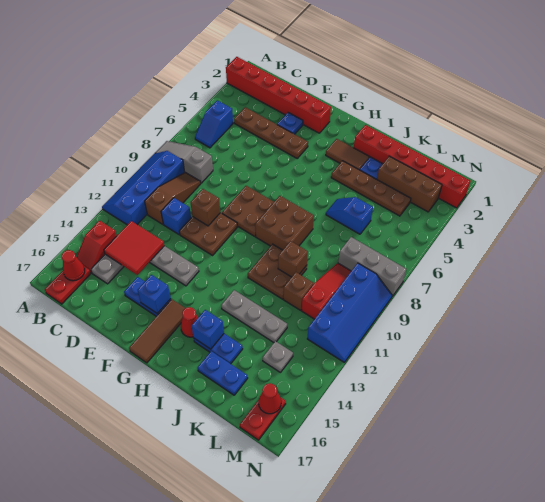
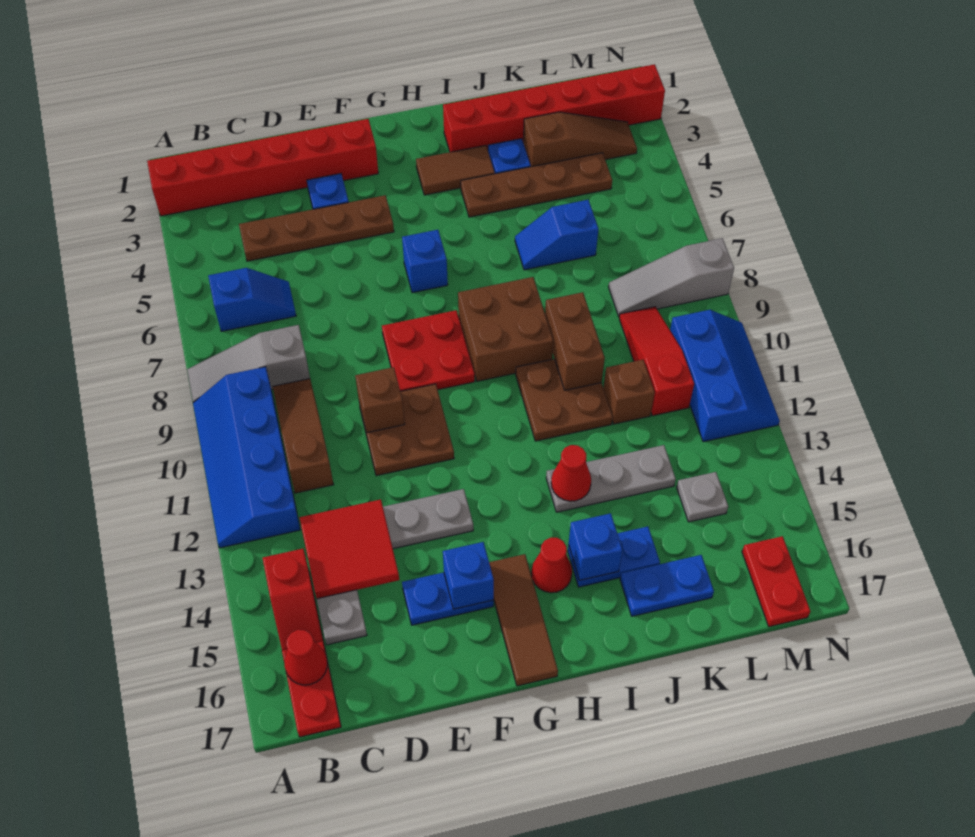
blue slope B5:B6 level 1 top 5 -> blue slope B6:C6 level 1 top B
blue brick D11 level 1 -> blue brick G6 level 1
brown plate F8:G9 level 1 -> red plate F8:G9 level 1
brown brick J10 level 2 -> brown brick J9:J10 level 2
brown brick K3:M3 level 1 -> brown slope K3:M3 level 1 top K
grey brick L8:N8 level 1 -> grey slope L8:N8 level 1 top N
blue slope M9:N12 level 1 top M -> blue slope M10:N12 level 1 top M
red cone M16 level 2 -> red cone I13 level 2

